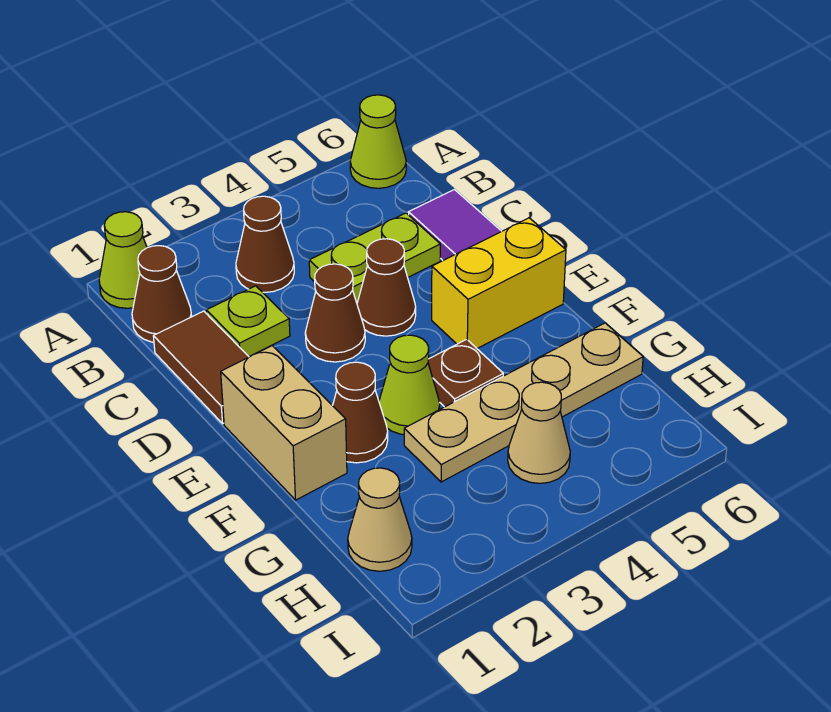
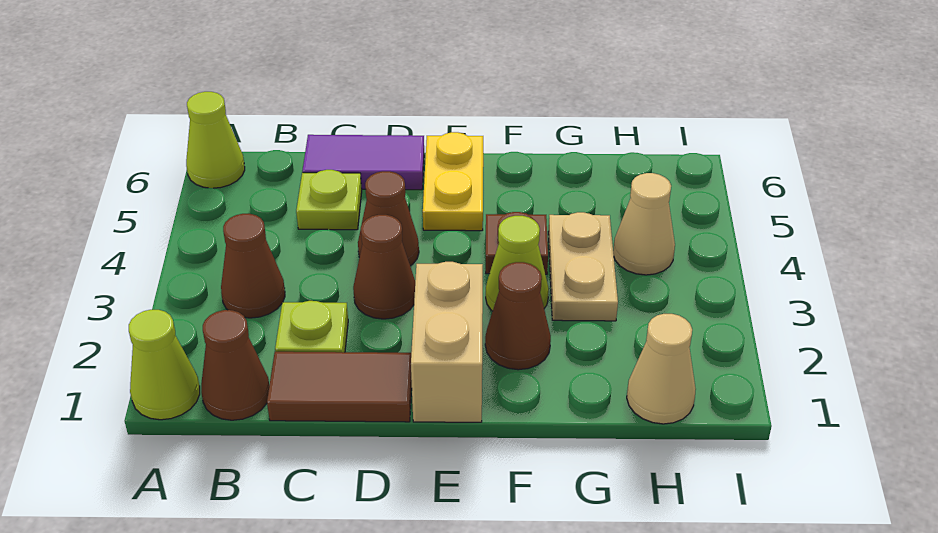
lime plate C4:C5 level 1 -> lime plate C5 level 1
tan brick E1:F1 level 1 -> tan brick E1:E2 level 1
yellow brick E5:E6 level 1 -> yellow plate E5:E6 level 1
tan plate G3:G6 level 1 -> tan plate G3:G4 level 1

